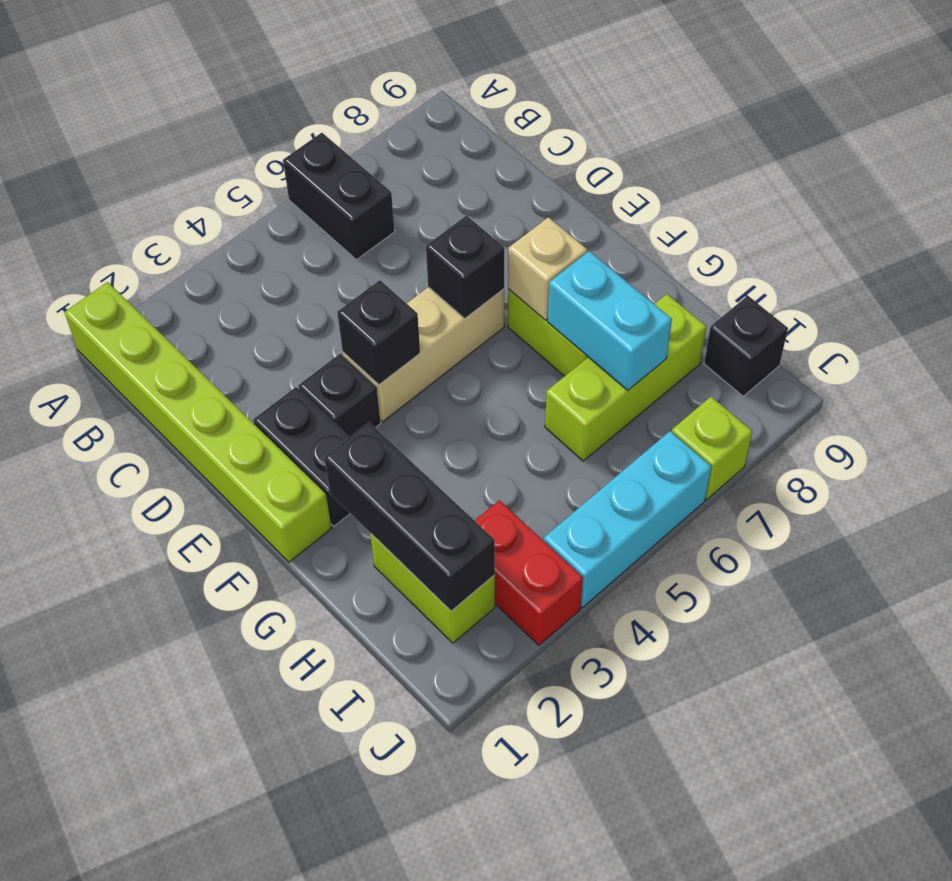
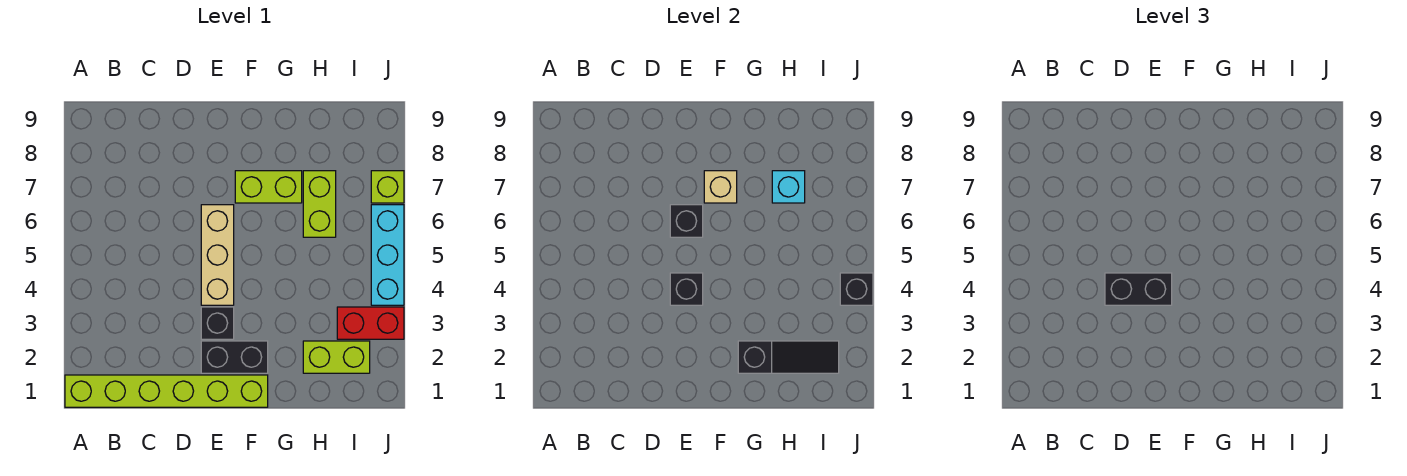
black brick A6:B6 level 1 -> black brick D4:E4 level 3
black brick G2:I2 level 2 -> black slope G2:I2 level 2 top G
cyan brick G7:H7 level 2 -> cyan brick H7 level 2
lime brick H6:H8 level 1 -> lime brick H6:H7 level 1
black brick I9 level 1 -> black brick J4 level 2

